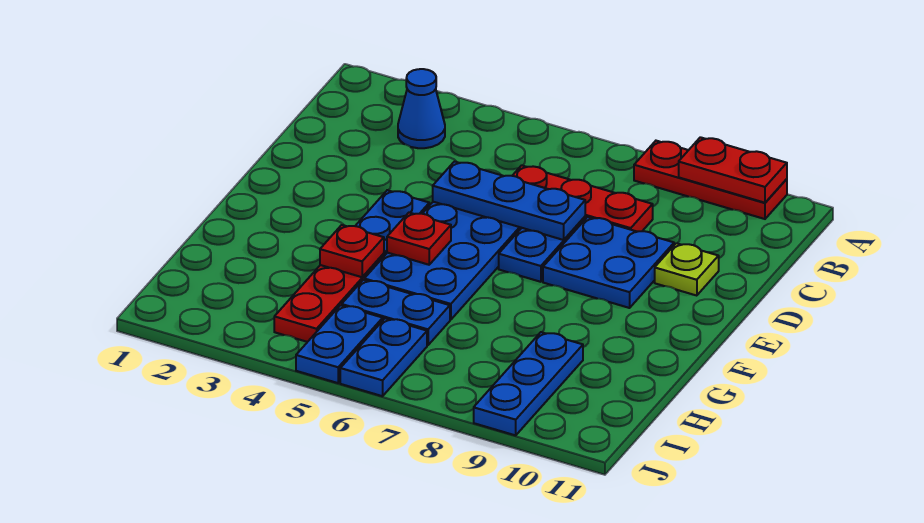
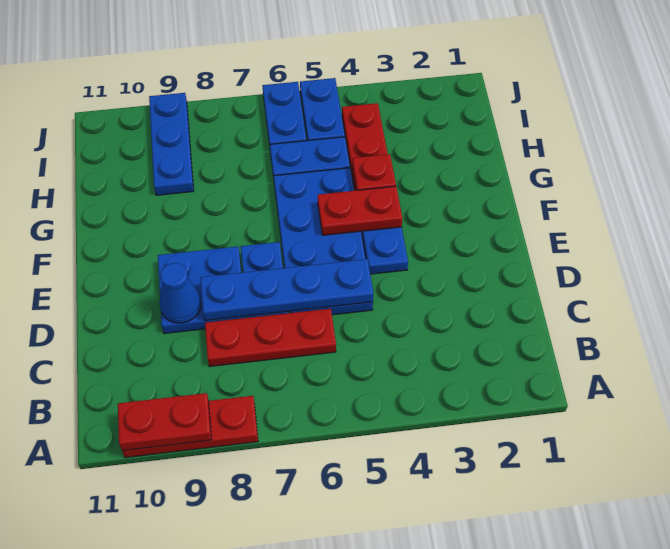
blue cone B3 level 1 -> blue cone D9 level 2
blue plate D5:D7 level 2 -> blue plate D5:D8 level 2
lime plate D10 level 1 -> none
red plate F5 level 2 -> red plate F4:F5 level 2

